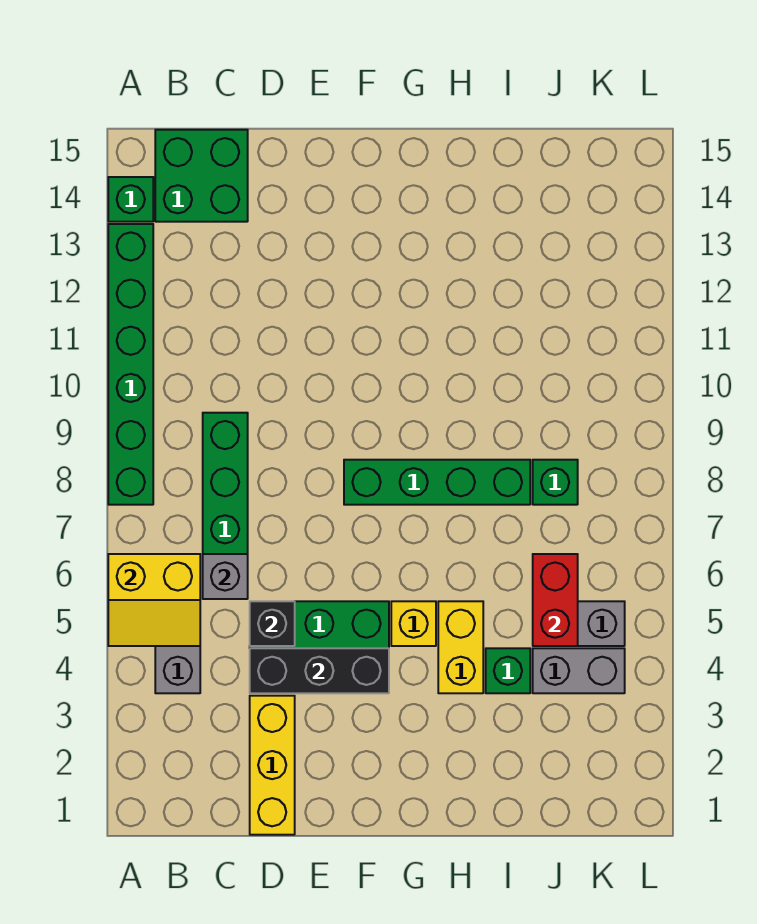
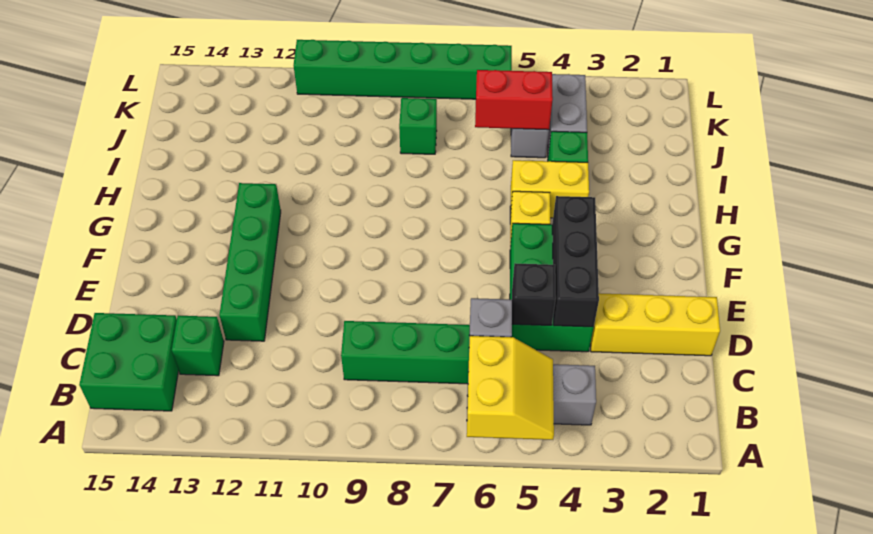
green brick A8:A13 level 1 -> green brick L6:L11 level 1
green brick A14 level 1 -> green brick C13 level 1
green brick F8:I8 level 1 -> green brick D12:G12 level 1

